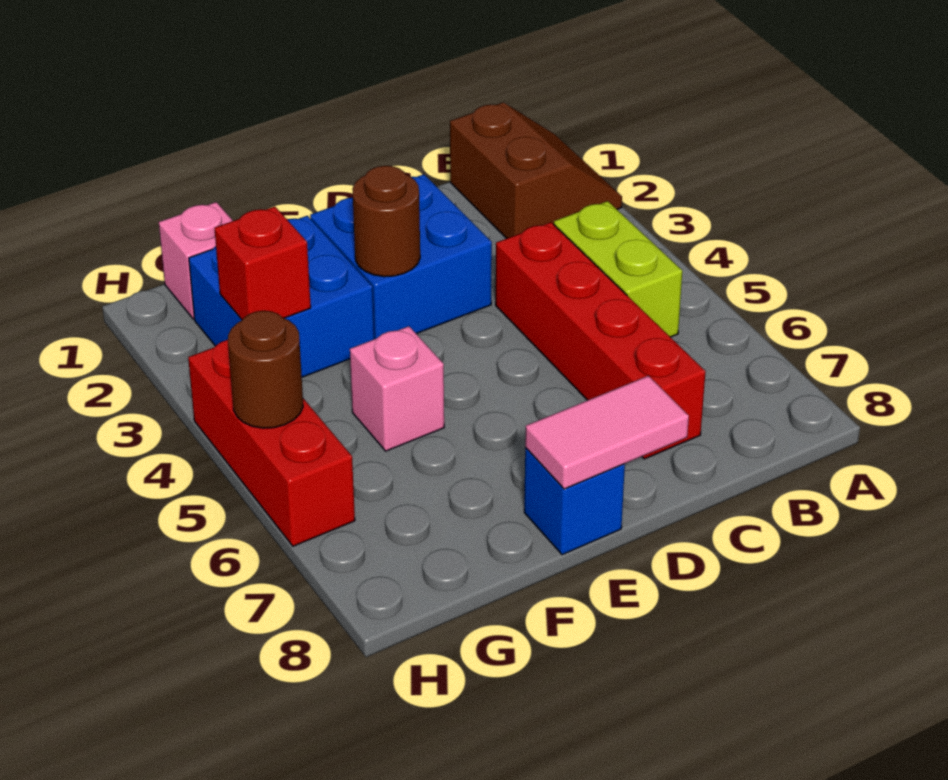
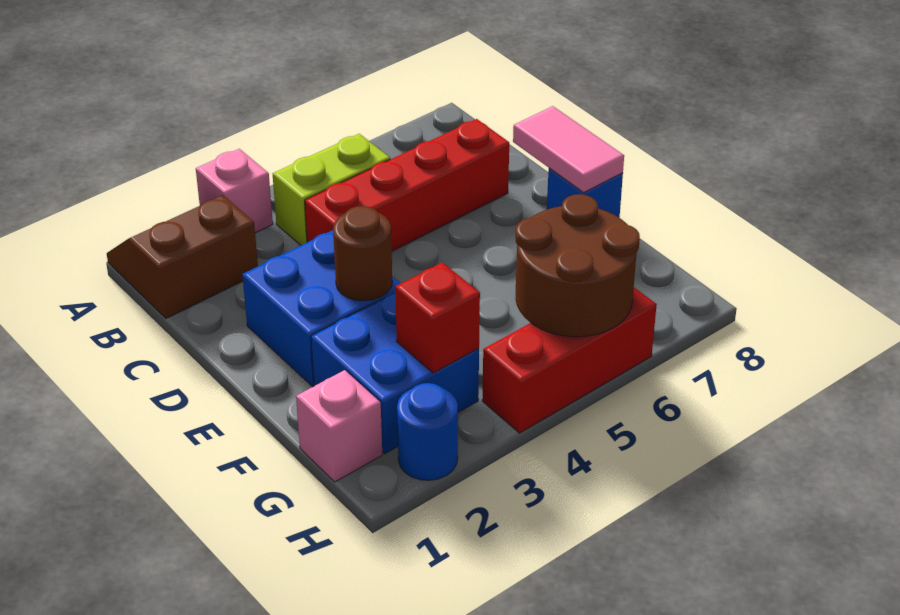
pink brick F5 level 1 -> pink brick A3 level 1
none -> blue round brick H2 level 1
brown round brick H5 level 2 -> brown round brick G5:H6 level 2

